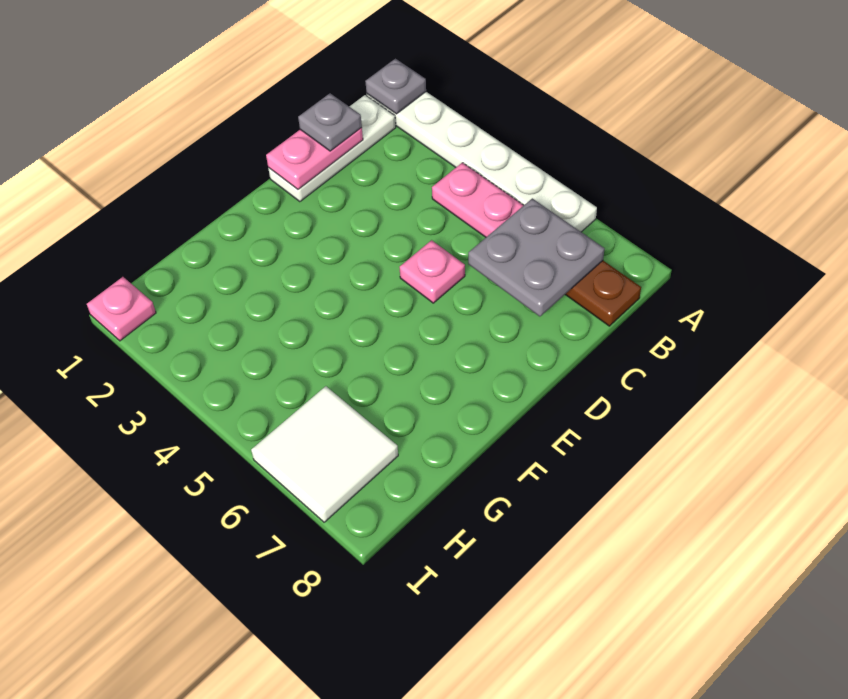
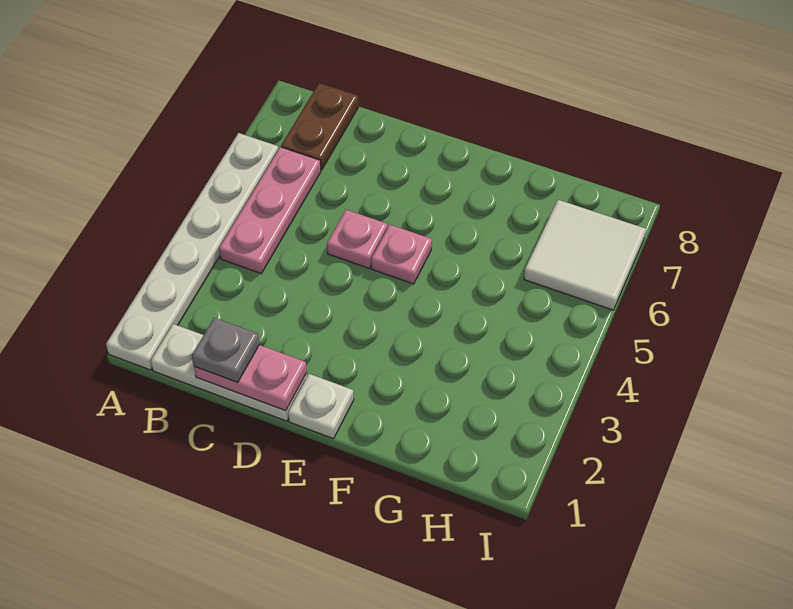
grey plate A1 level 2 -> none
grey plate B6:C7 level 2 -> none
none -> white plate E1 level 1
pink plate I1 level 1 -> pink plate E5 level 1

